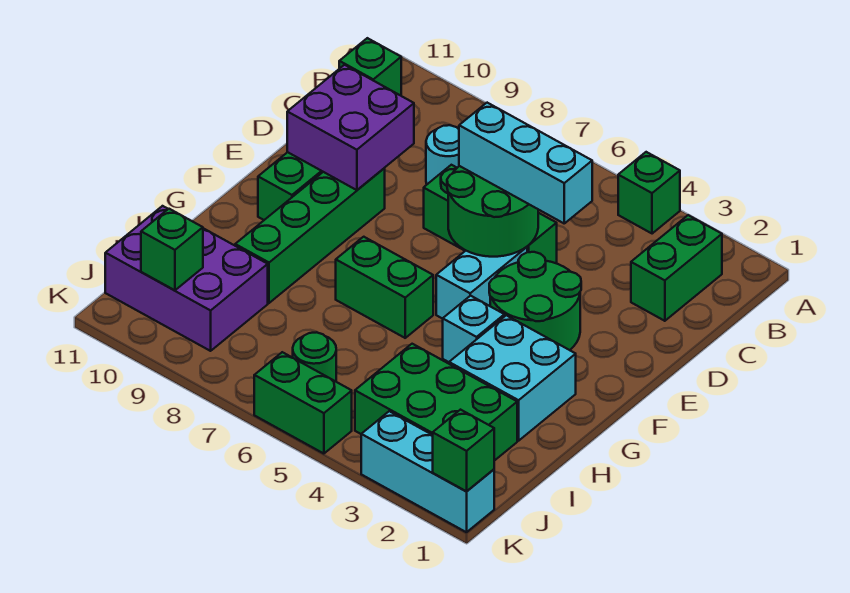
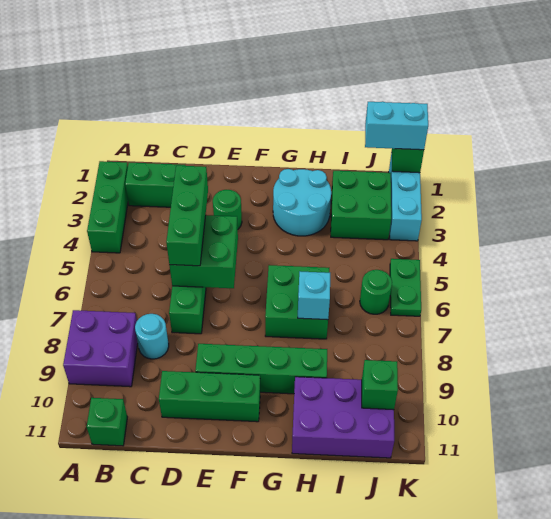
green brick A4 level 1 -> green brick A2:A4 level 1
cyan brick D4:D6 level 3 -> green brick D4:D6 level 3
green round brick D5:E6 level 2 -> green brick D5:E6 level 2
purple brick D9:E10 level 2 -> purple brick A8:B9 level 1
green round brick E3:F4 level 1 -> green round brick E3 level 1
cyan brick E5:F5 level 1 -> cyan brick J1:K1 level 3
cyan brick G2:H3 level 1 -> cyan round brick G2:H3 level 1
cyan brick G4 level 1 -> cyan brick H7 level 2
green brick G6:G7 level 1 -> green brick G6:H7 level 1
green brick I2:J4 level 1 -> green brick I2:J3 level 1
purple brick I9:J11 level 1 -> purple brick H10:J11 level 1
green brick K5:K6 level 1 -> green plate K5:K6 level 1

